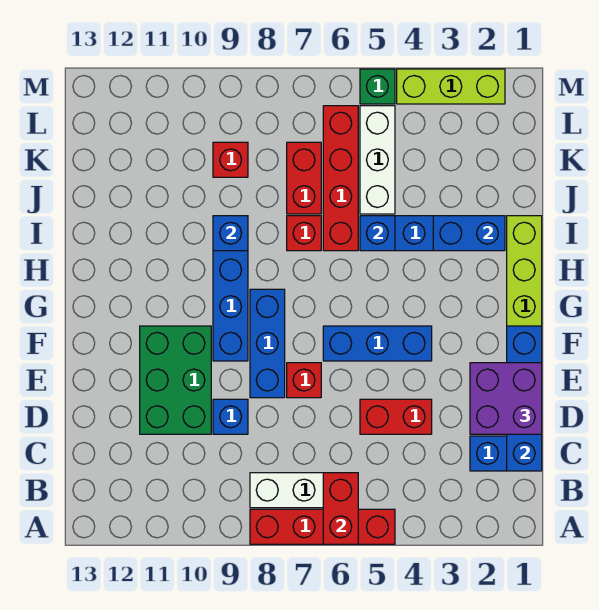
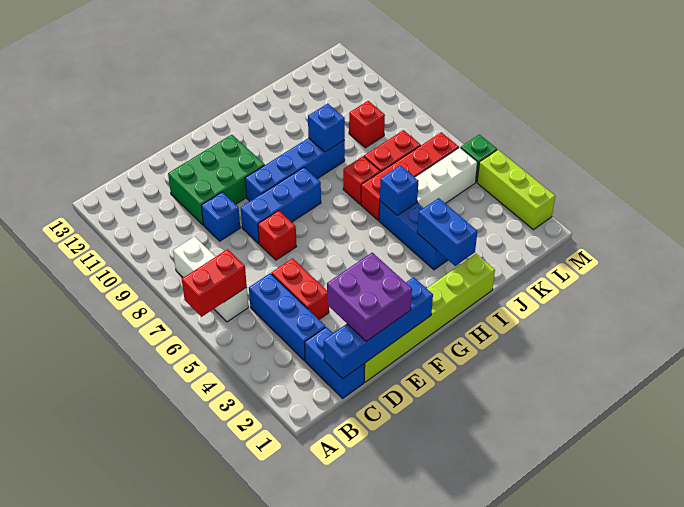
red brick A5:A8 level 1 -> none
blue brick F4:F6 level 1 -> blue brick C3:C5 level 1

